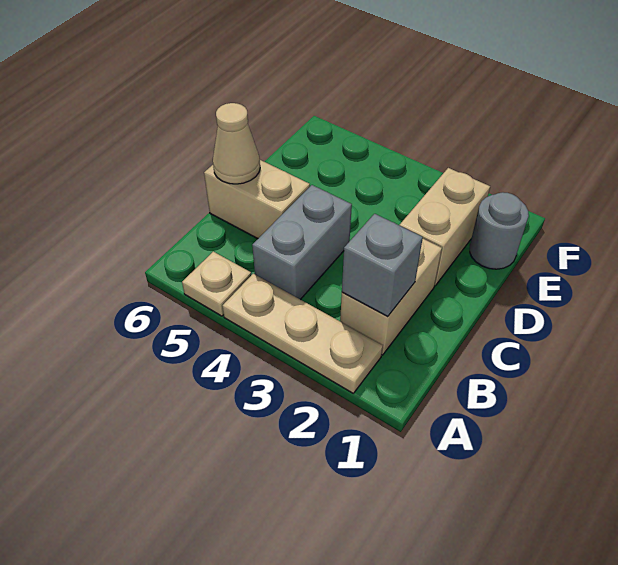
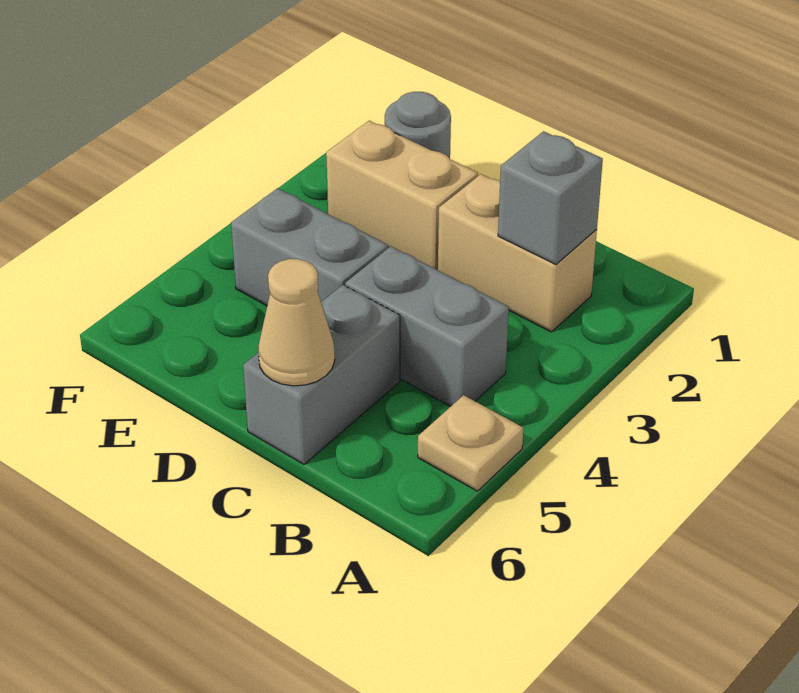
tan plate A2:A4 level 1 -> none
tan brick C5:C6 level 1 -> grey brick C5:C6 level 1
none -> grey brick D4:E4 level 1

